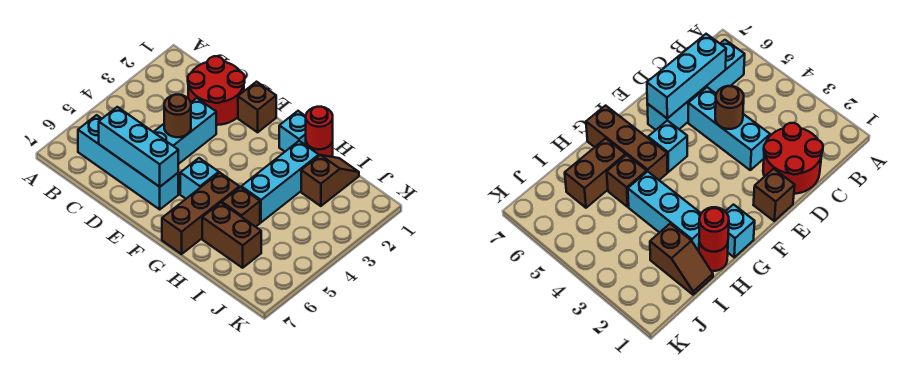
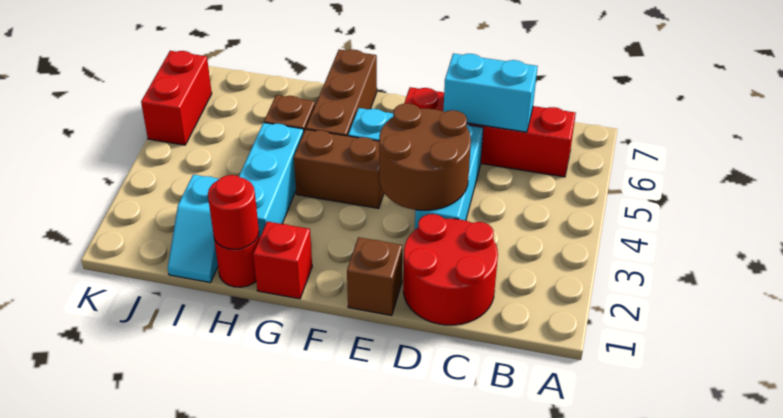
cyan brick B6:E6 level 1 -> red brick B6:E6 level 1
cyan brick C6:E6 level 2 -> cyan brick C6:D6 level 2
brown round brick D4 level 2 -> brown round brick D3:E4 level 2
cyan brick G1 level 1 -> red brick G1 level 1
brown brick H6:I6 level 1 -> brown brick F4:G4 level 1
brown slope I1:I2 level 1 top 2 -> cyan slope I1:I2 level 1 top 2
none -> red brick K5:K6 level 1

